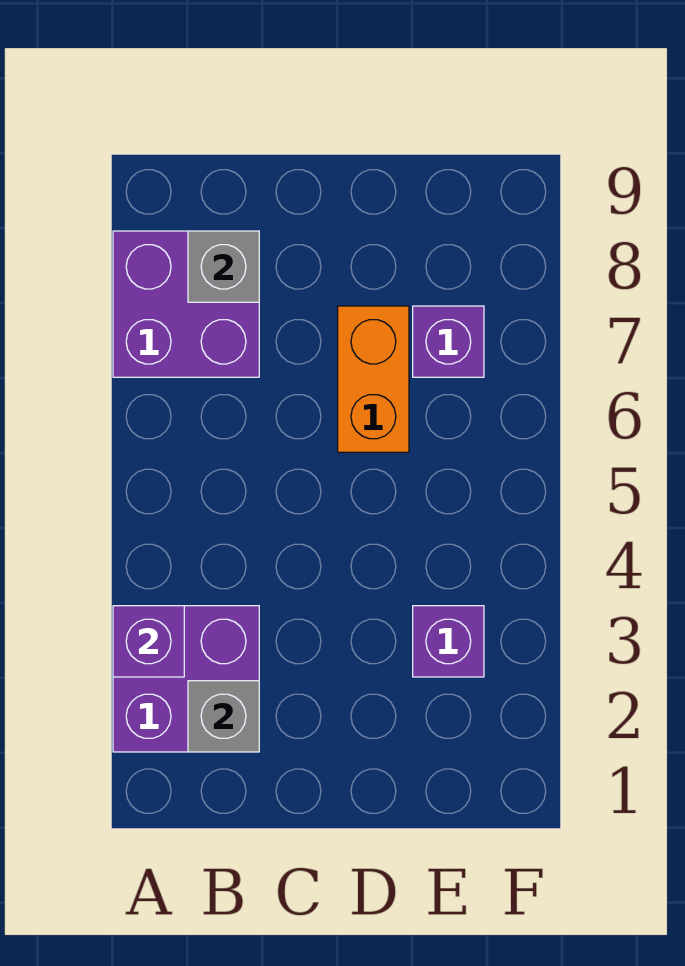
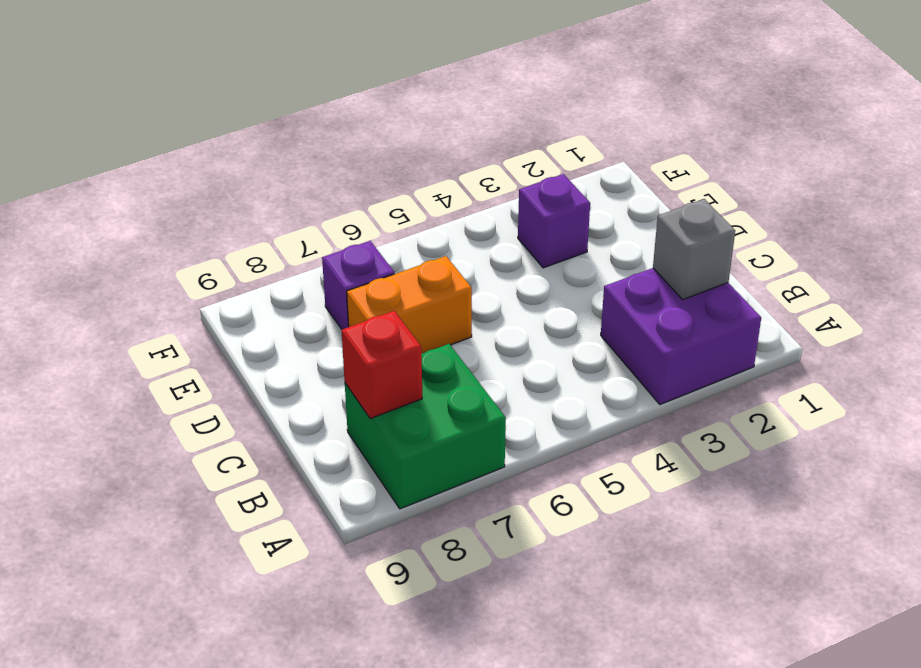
purple brick A3 level 2 -> none
purple brick A7:B8 level 1 -> green brick A7:B8 level 1
grey brick B8 level 2 -> red brick B8 level 2

